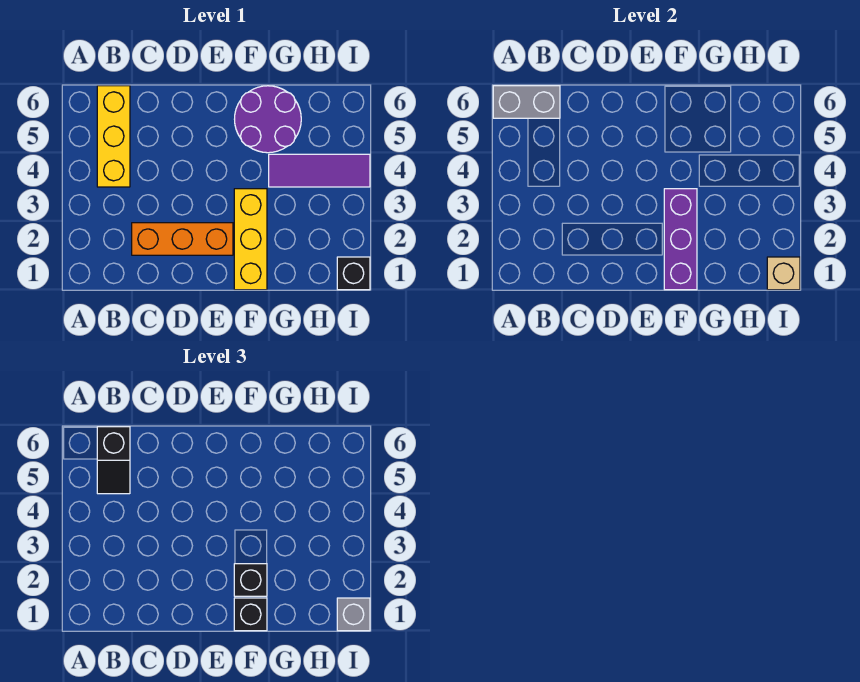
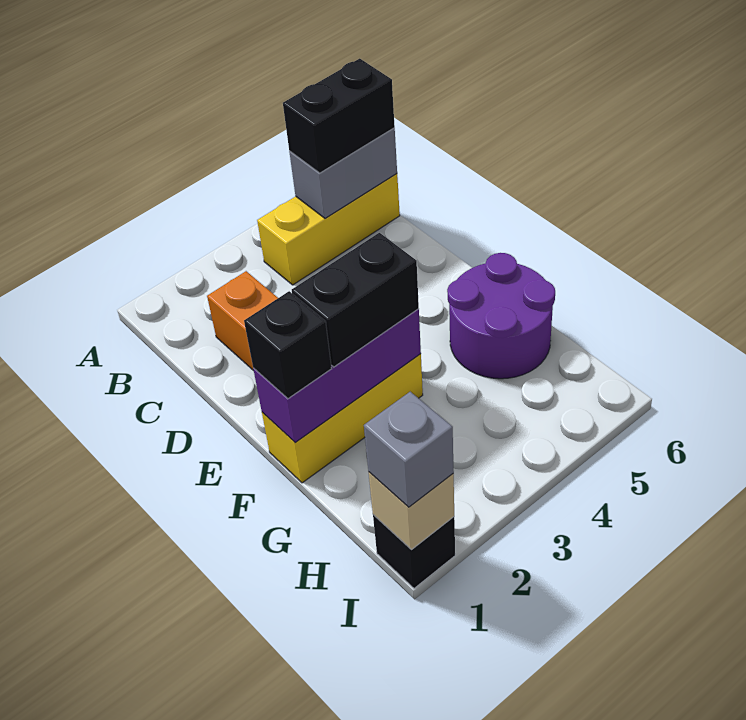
grey brick A6:B6 level 2 -> grey brick B5:B6 level 2
black slope B5:B6 level 3 top 6 -> black brick B5:B6 level 3
black brick F2 level 3 -> black brick F2:F3 level 3
purple tile G4:I4 level 1 -> none

